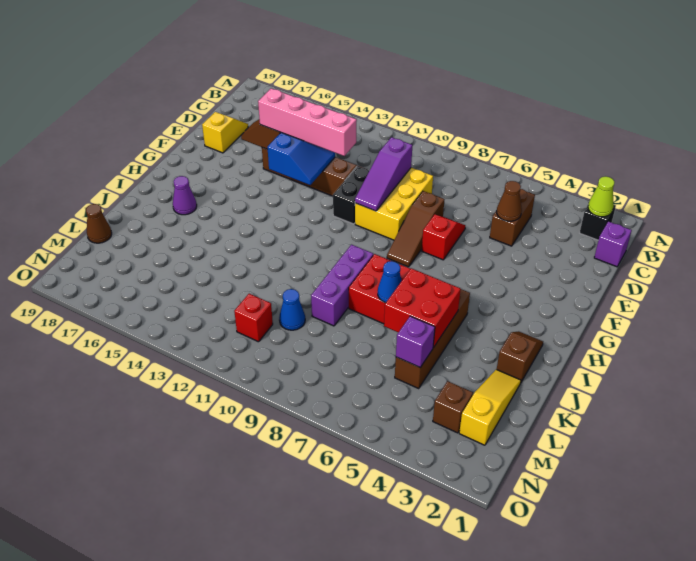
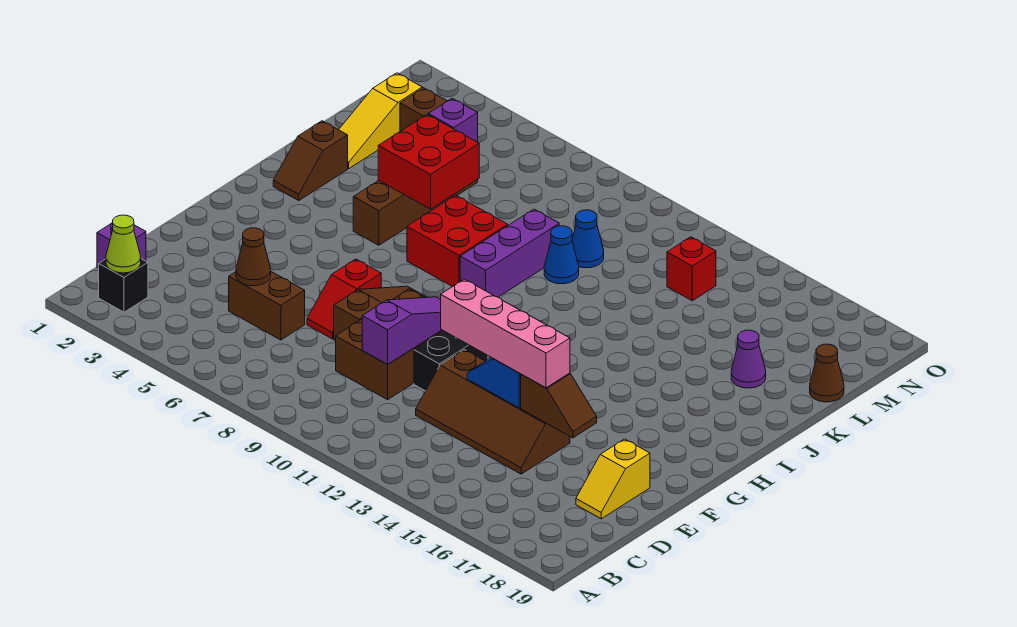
brown brick C5:D5 level 1 -> brown brick D5:D6 level 1
yellow brick D9:F10 level 1 -> brown brick D9:F10 level 1
purple cone I17 level 1 -> purple cone K17 level 1
blue cone J7 level 2 -> blue cone K10 level 1
red brick M11 level 1 -> red brick M13 level 1

